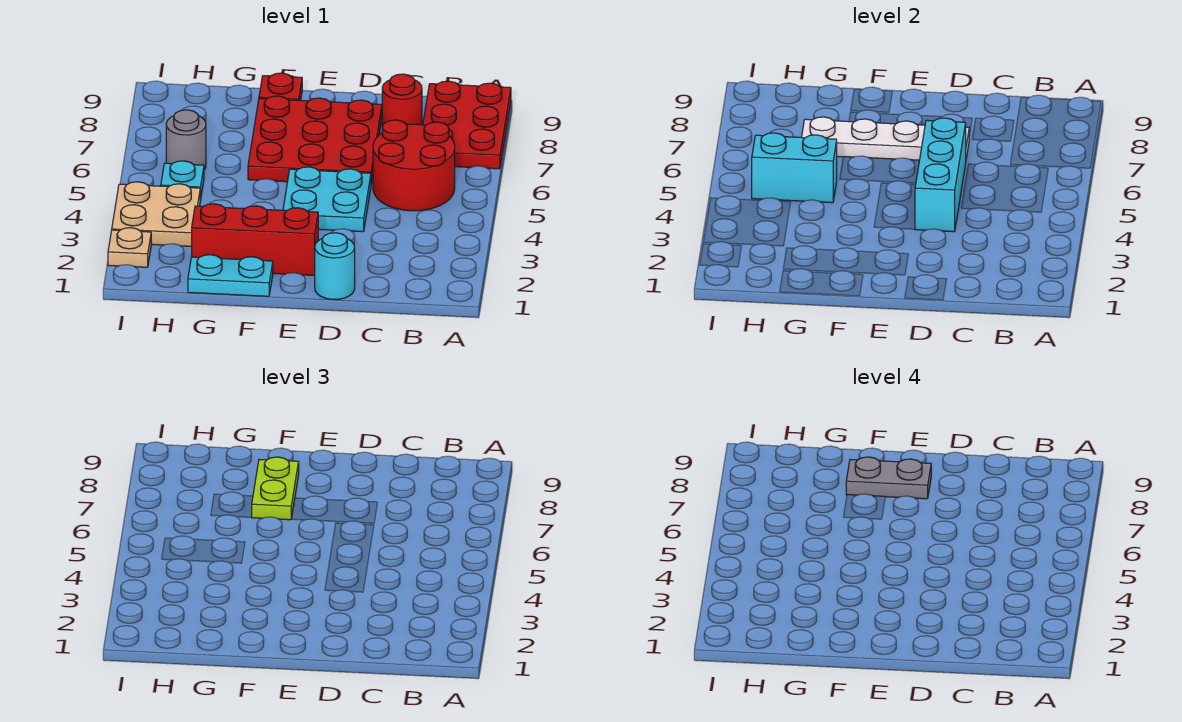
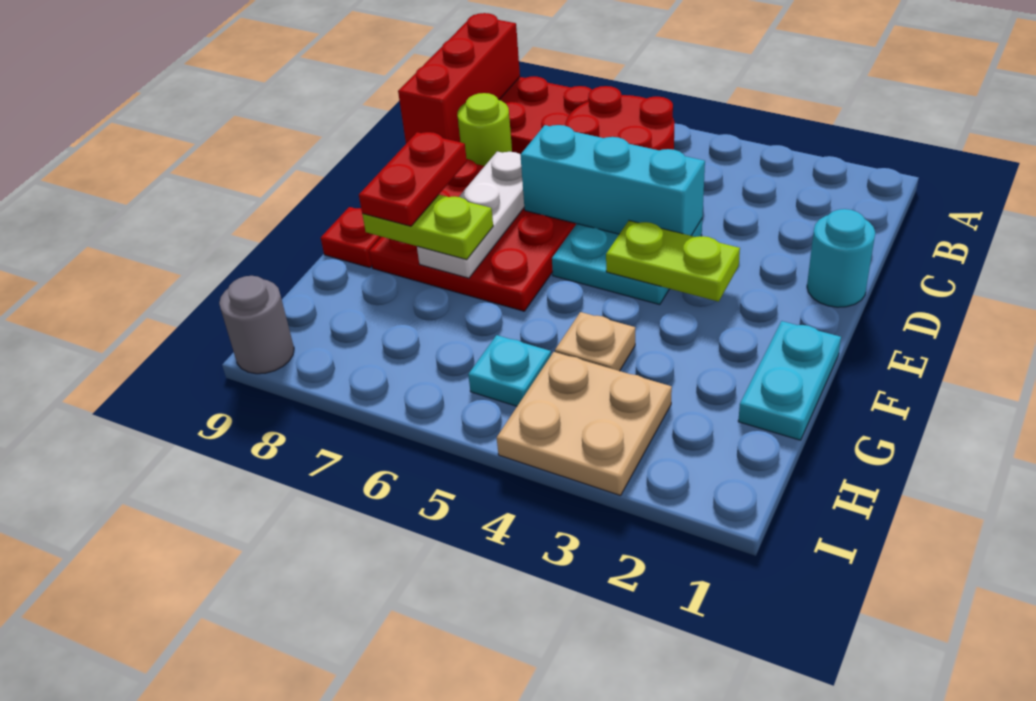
red round brick C8 level 1 -> lime round brick C8 level 1
white plate D7:G7 level 2 -> white plate D7:F7 level 2
red brick E2:G2 level 1 -> red brick A9:C9 level 2
none -> lime plate E3:E4 level 2
grey plate E8:F8 level 4 -> red plate E8:F8 level 4
cyan brick G5:H5 level 2 -> none
grey round brick H6 level 1 -> grey round brick I9 level 1
tan plate I2 level 1 -> tan plate G4 level 1

